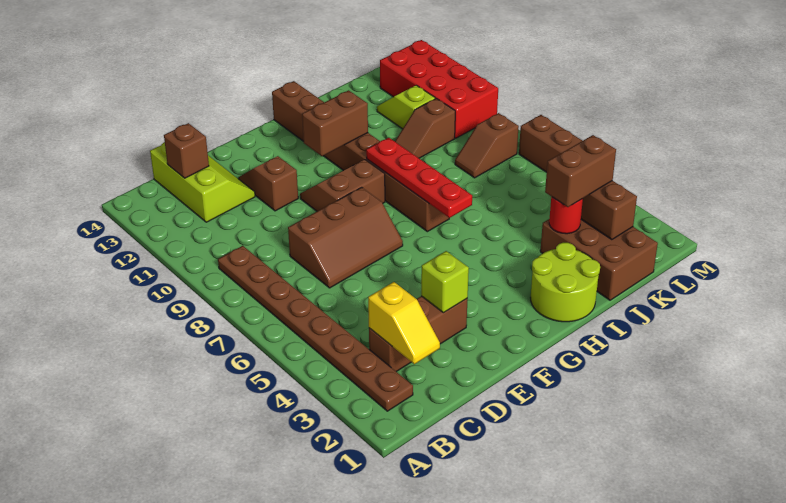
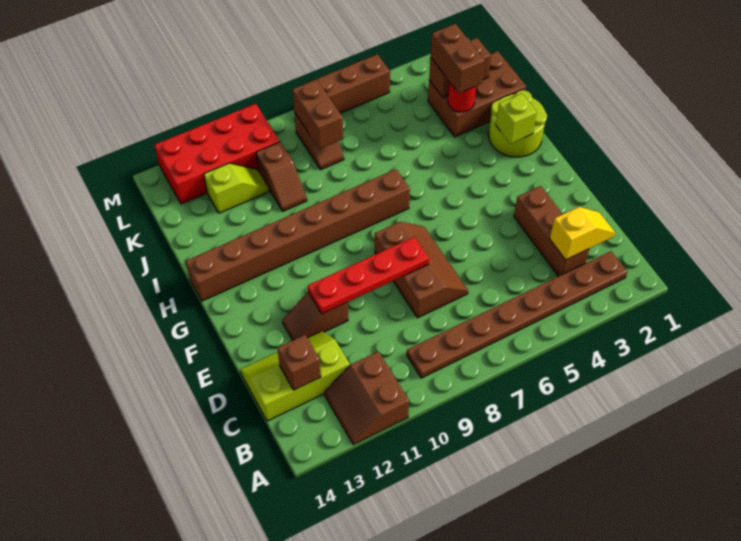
lime brick E3 level 2 -> lime brick H2 level 2
brown slope F9:G10 level 1 top 9 -> brown slope A11:B12 level 1 top 11
brown brick G11:H11 level 2 -> brown brick K8:L8 level 2
red plate H6:H9 level 2 -> red plate E8:E11 level 2
lime slope K11:K12 level 1 top 11 -> lime slope K11:K12 level 1 top 12

